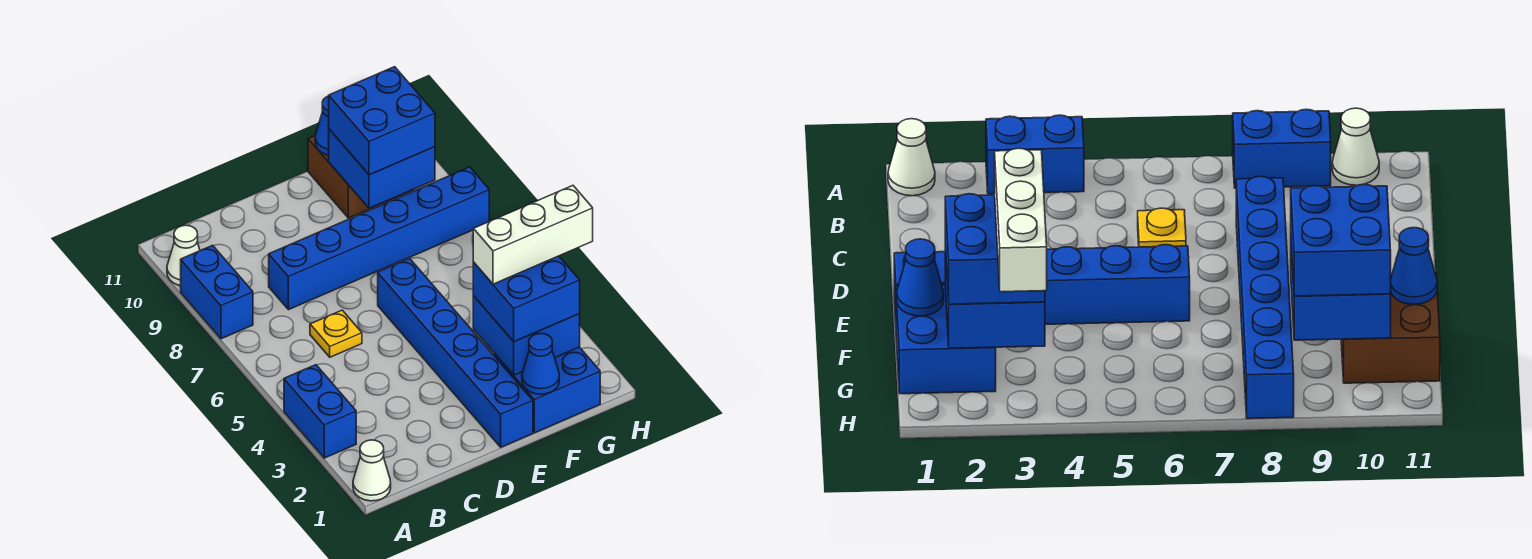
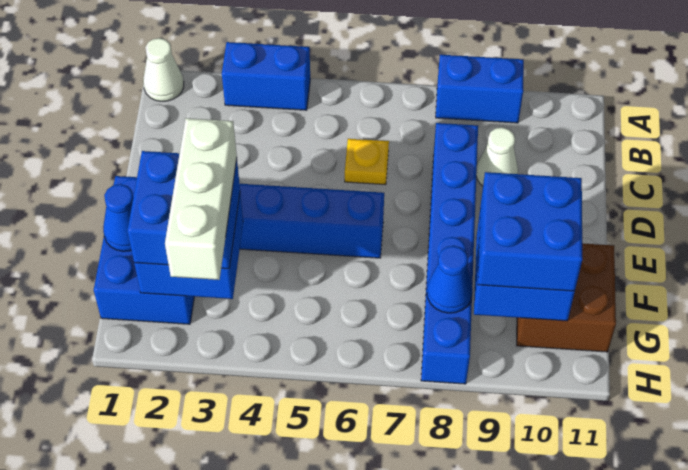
white cone A10 level 1 -> white cone C9 level 1
blue cone F11 level 2 -> blue cone G8 level 2

